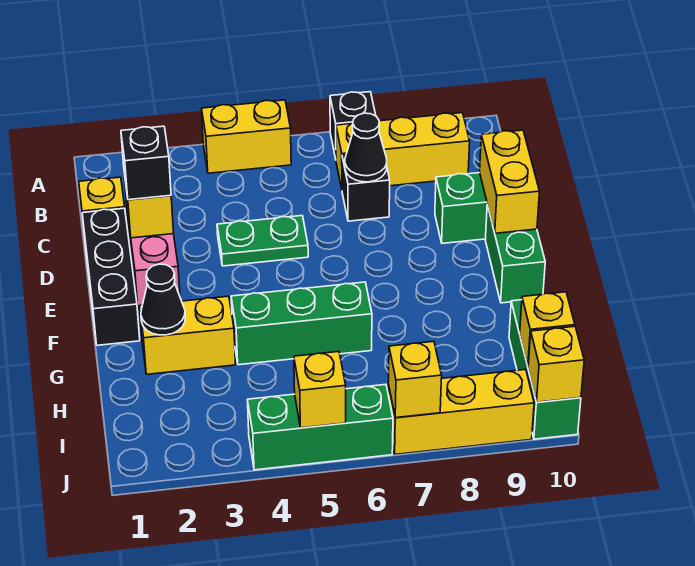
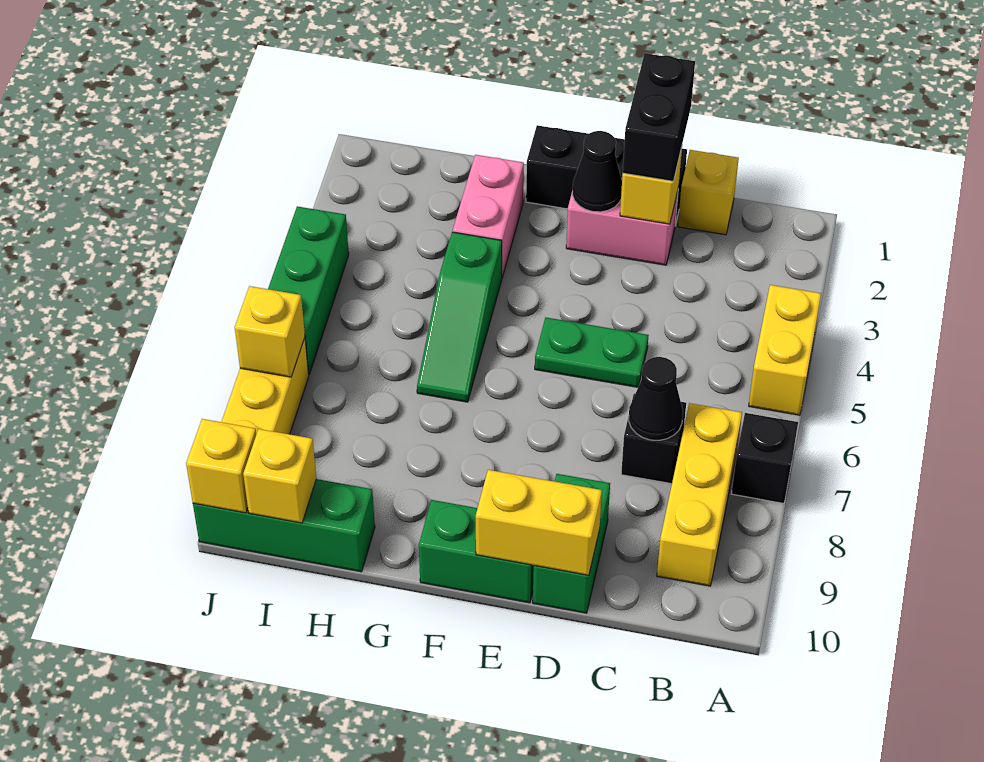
black brick D2 level 3 -> black brick D1:D2 level 3
green plate D4:D5 level 1 -> green plate D5:E5 level 1
yellow brick G2:G3 level 1 -> pink brick G2:G3 level 1
black cone G2 level 2 -> black cone E2 level 2
green brick G4:G6 level 1 -> green slope G4:G6 level 1 top 4
yellow brick J5 level 2 -> none

